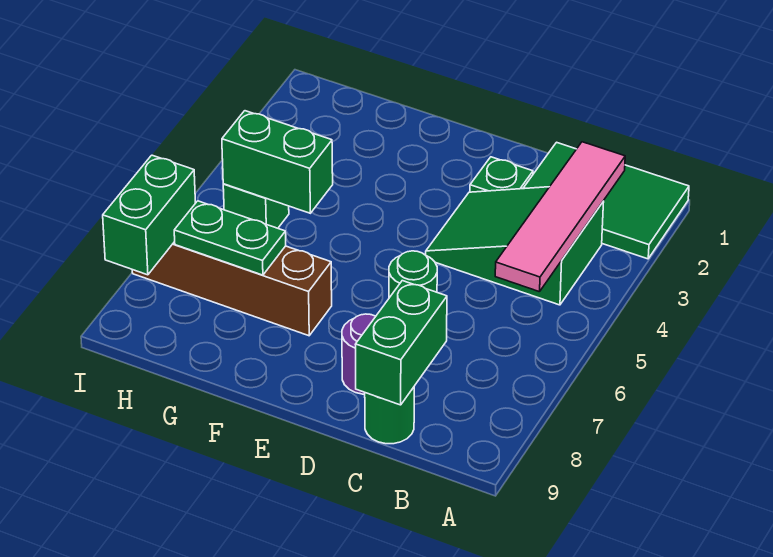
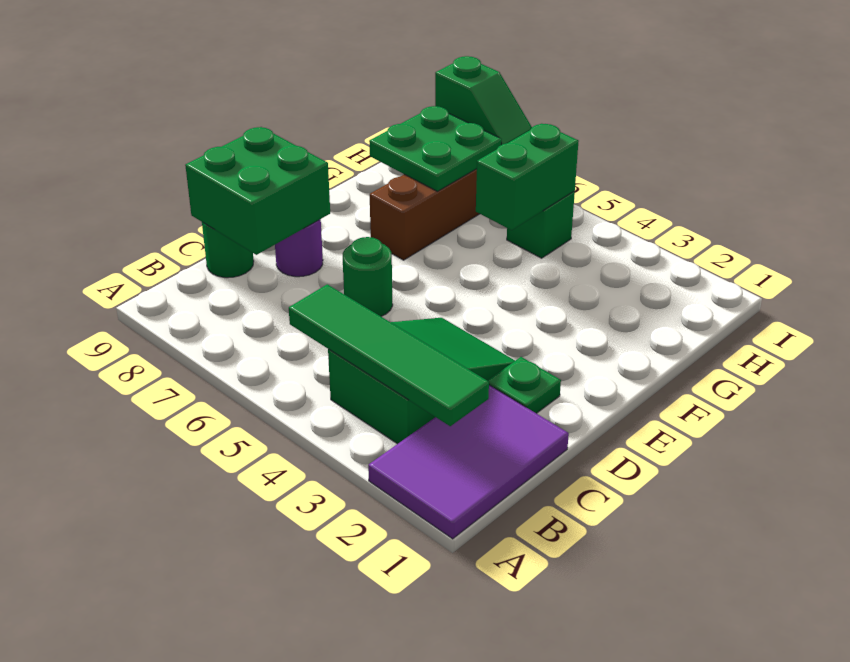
green tile A1:C2 level 1 -> purple tile A1:C2 level 1
pink tile B2:B5 level 2 -> green tile B2:B5 level 2
green brick C8:C9 level 2 -> green brick C8:D9 level 2
green plate G7:H7 level 2 -> green plate G7:H8 level 2
green brick I7:I8 level 2 -> green slope I7:I8 level 2 top 8

